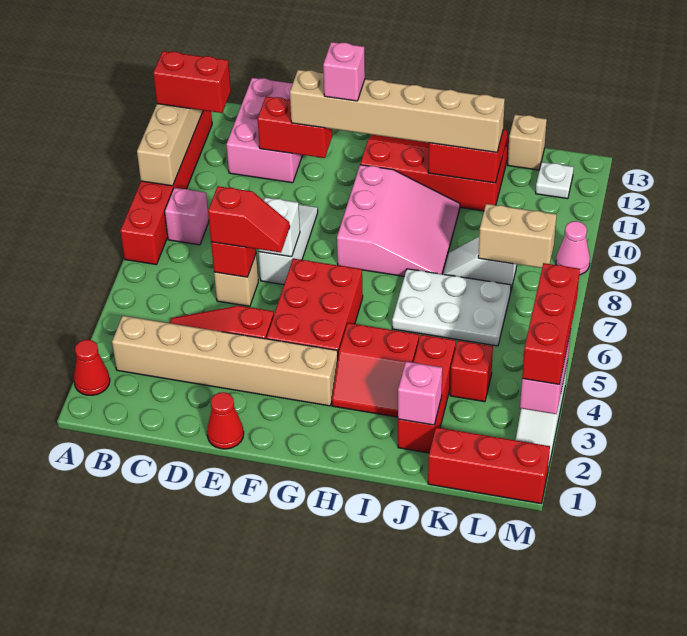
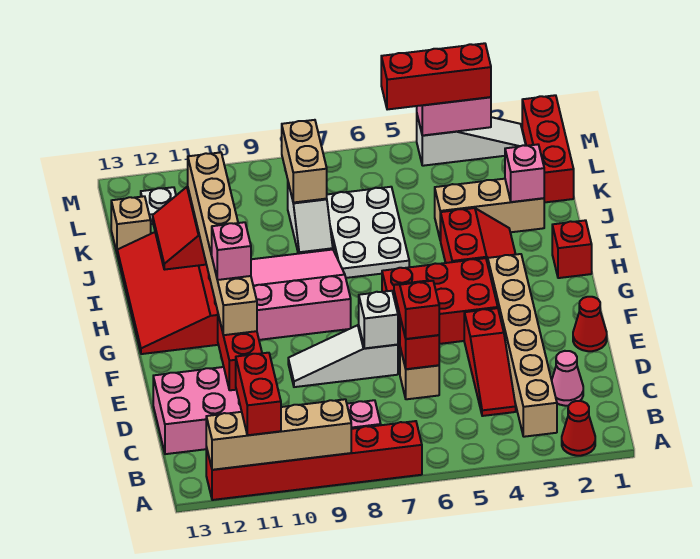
red brick J2:J4 level 1 -> tan brick J2:J4 level 1
red brick K4 level 1 -> red brick H1 level 1
pink cone M9 level 1 -> pink cone C2 level 1

